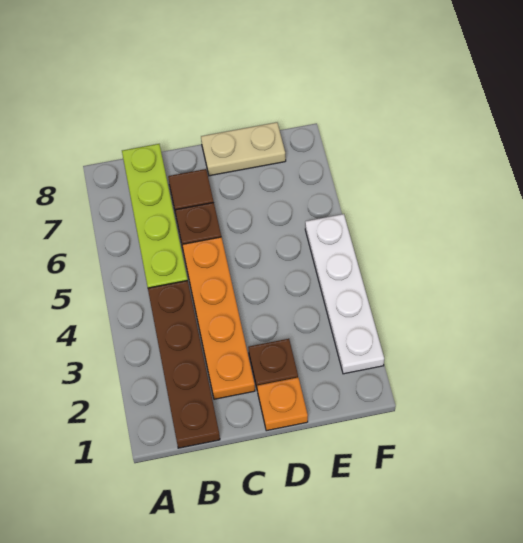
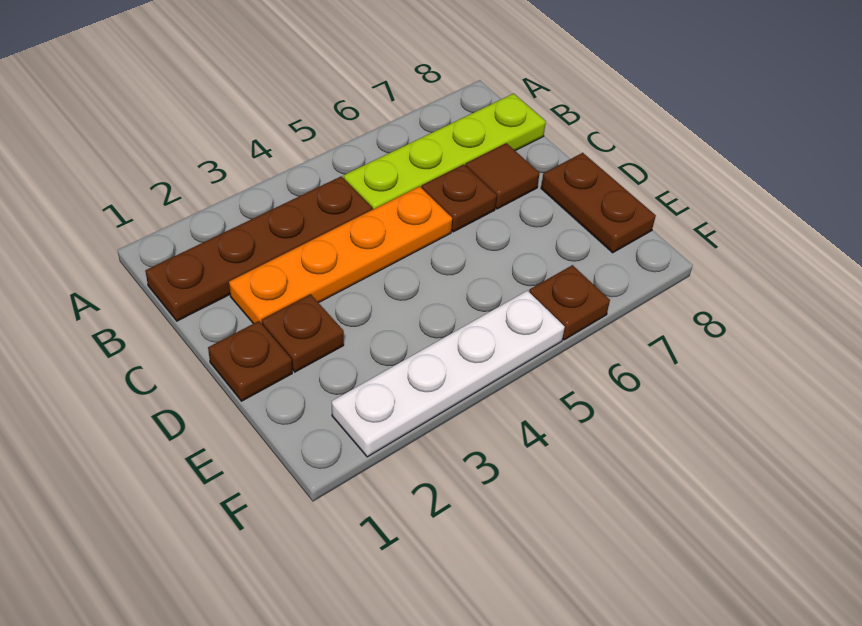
orange plate D1 level 1 -> brown plate D1 level 1
tan plate D8:E8 level 1 -> brown plate D8:E8 level 1
none -> brown plate F6 level 1

